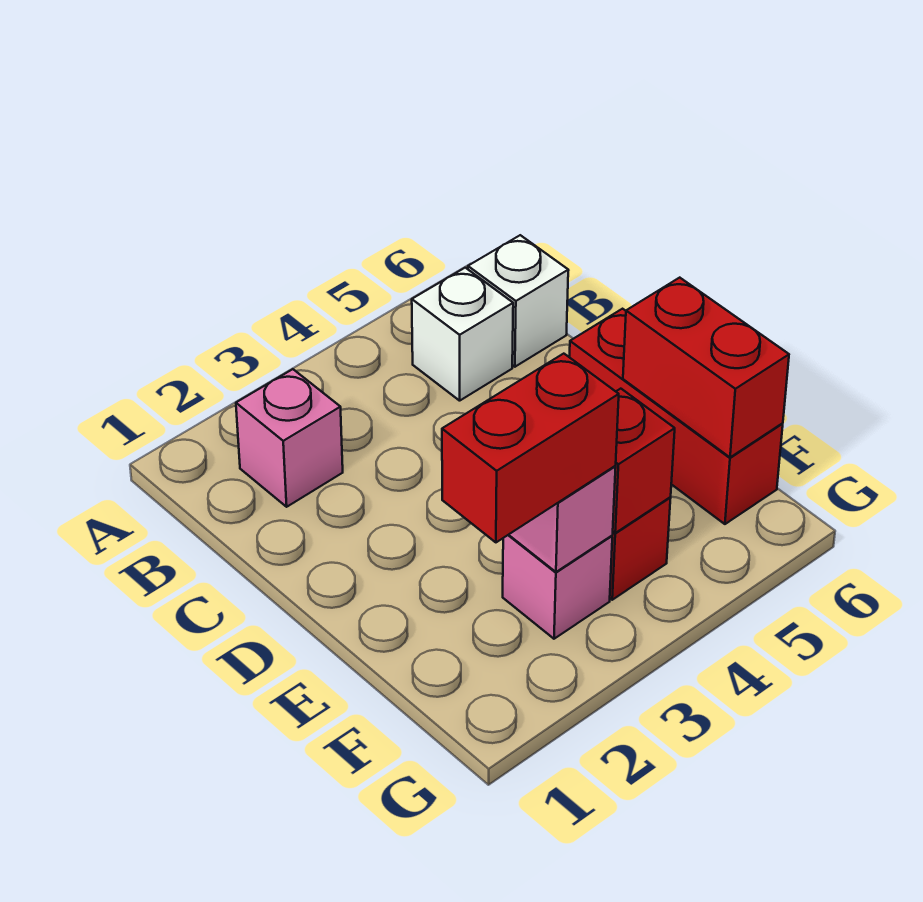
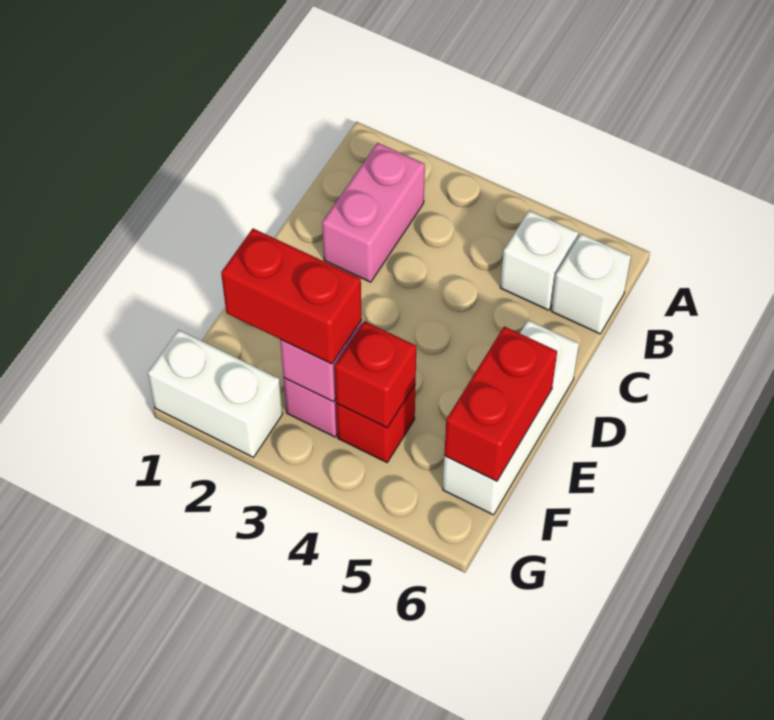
pink brick B2 level 1 -> pink brick B2:C2 level 1
red brick D6:F6 level 1 -> white brick D6:F6 level 1
none -> white brick G1:G2 level 1

